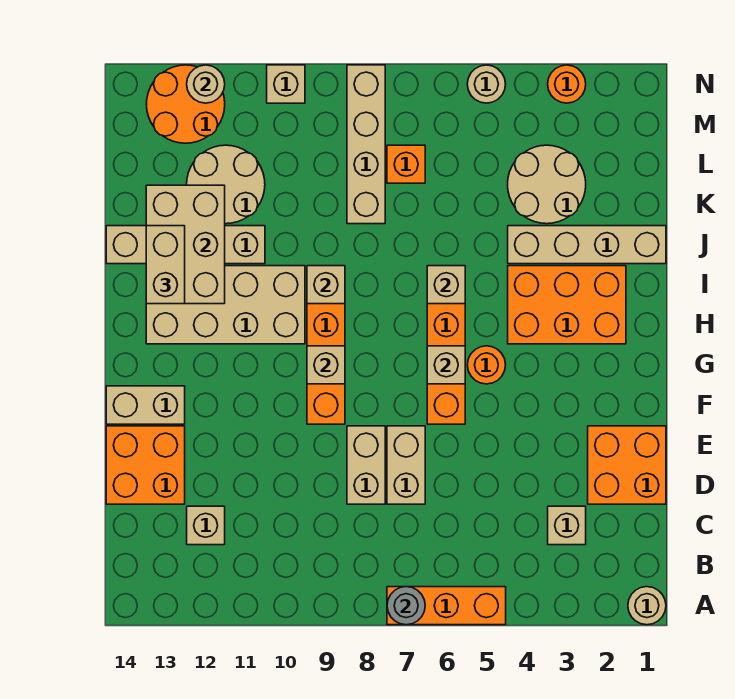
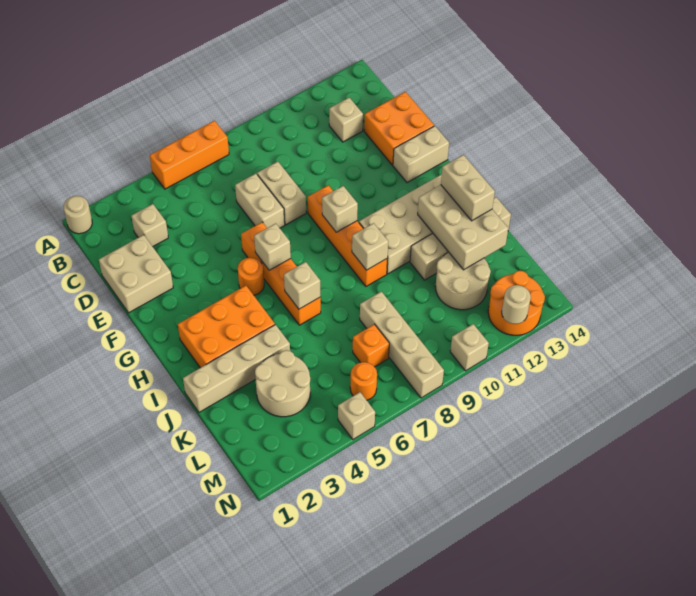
grey round brick A7 level 2 -> none
orange brick D1:E2 level 1 -> tan brick D1:E2 level 1
orange round brick N3 level 1 -> orange round brick M6 level 1
tan round brick N5 level 1 -> tan brick N5 level 1

